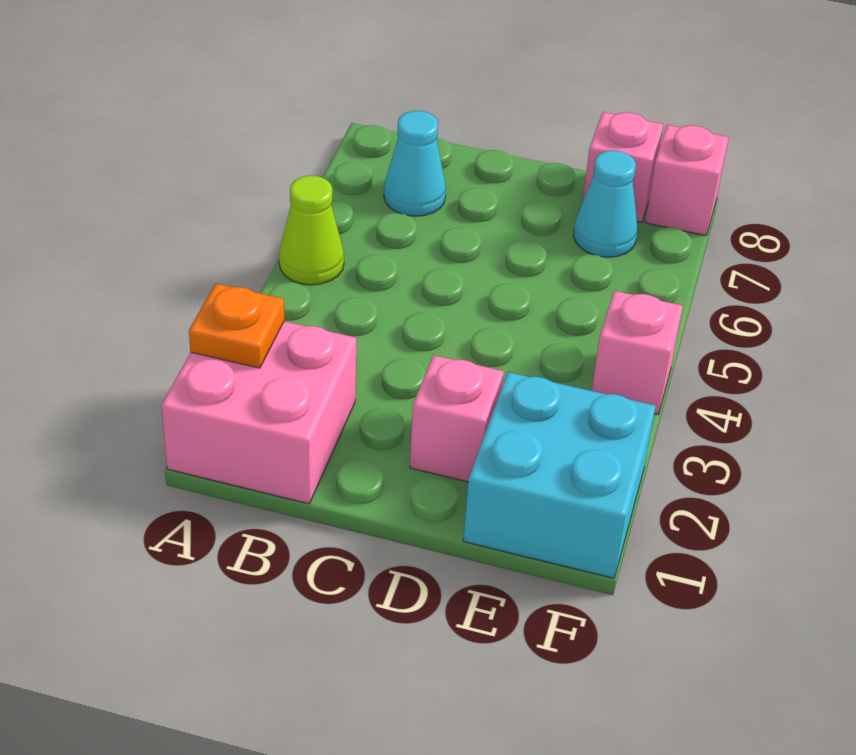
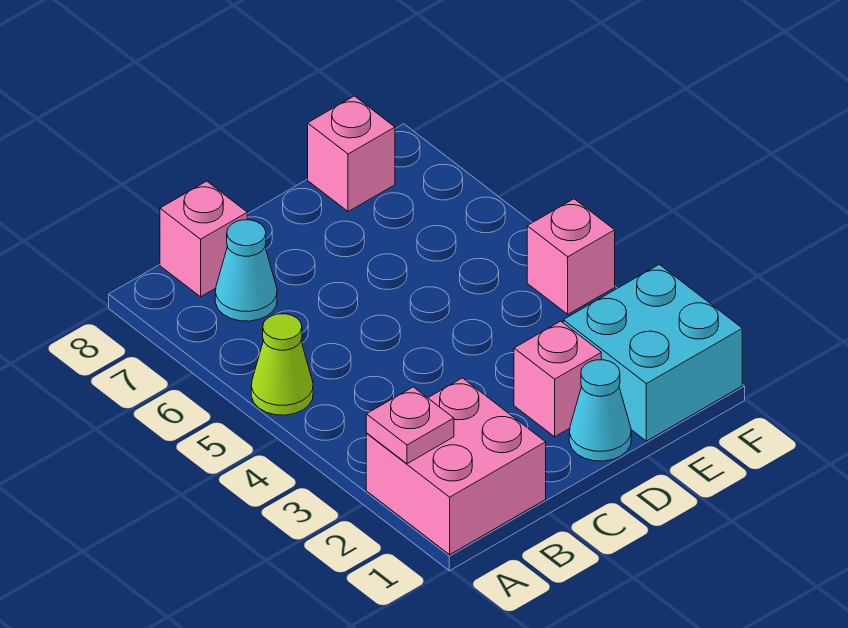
orange plate A2 level 2 -> pink plate A2 level 2
cyan cone E7 level 1 -> cyan cone D1 level 1
pink brick F8 level 1 -> pink brick B8 level 1

